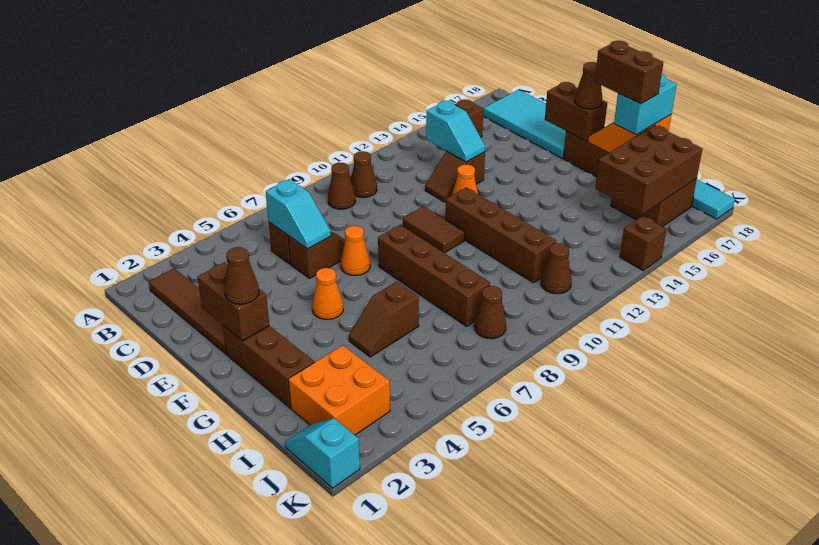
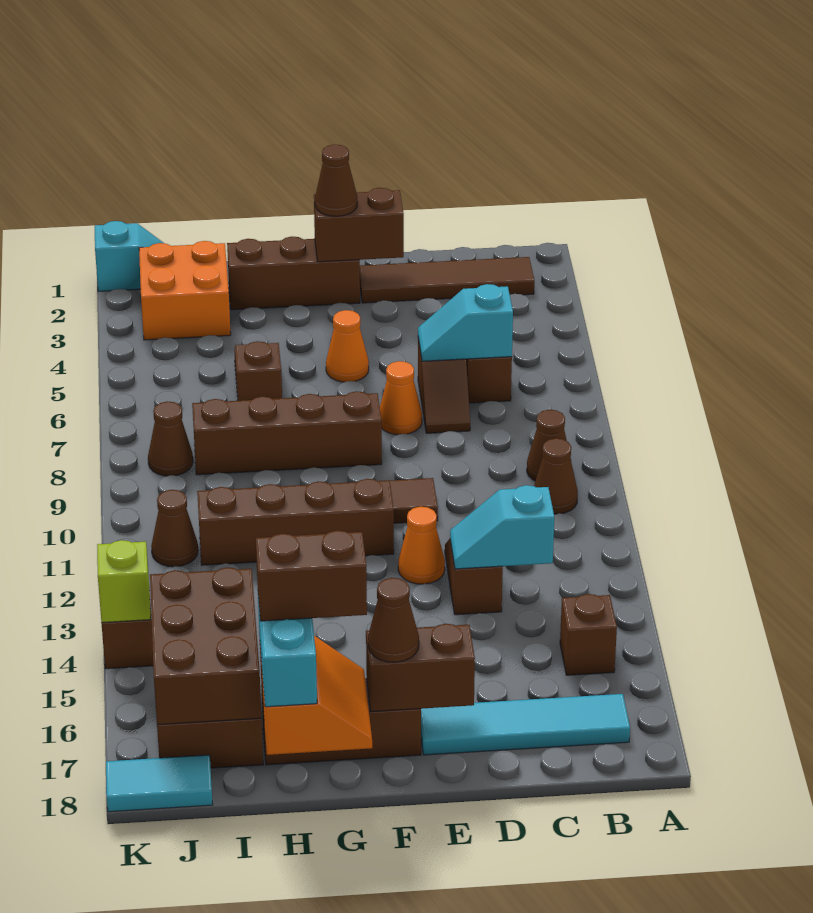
cyan tile B17:E18 level 1 -> cyan tile B17:E17 level 1
none -> lime brick K14 level 2

